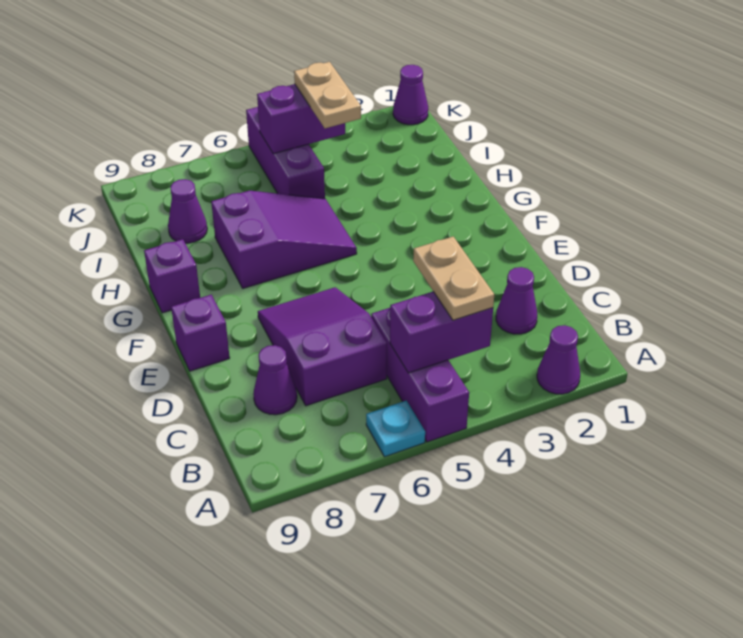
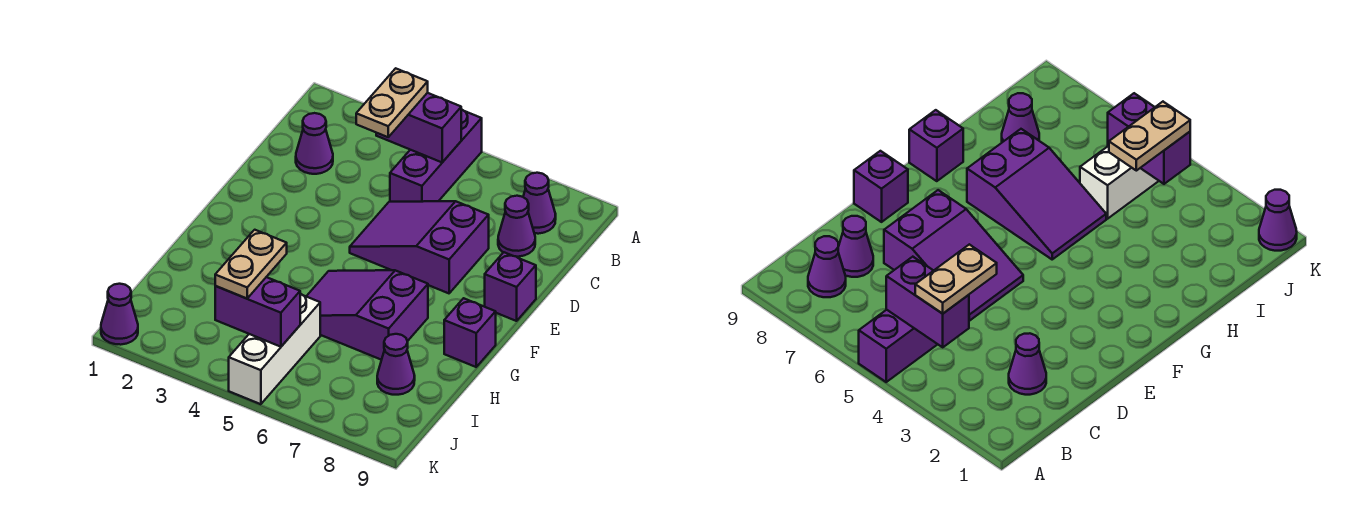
purple cone A2 level 1 -> purple cone B8 level 1
cyan plate A6 level 1 -> none
purple slope C6:E7 level 1 top C -> purple slope D5:E7 level 1 top 7
purple brick I5:K5 level 1 -> white brick I5:K5 level 1

